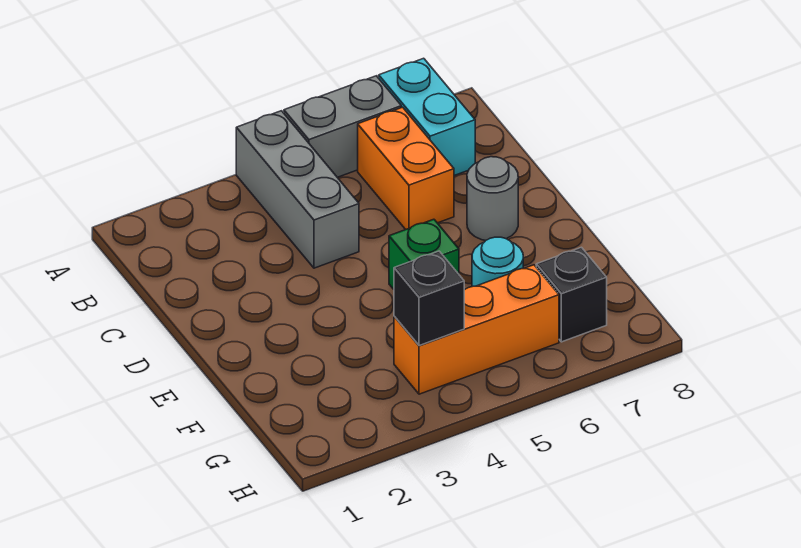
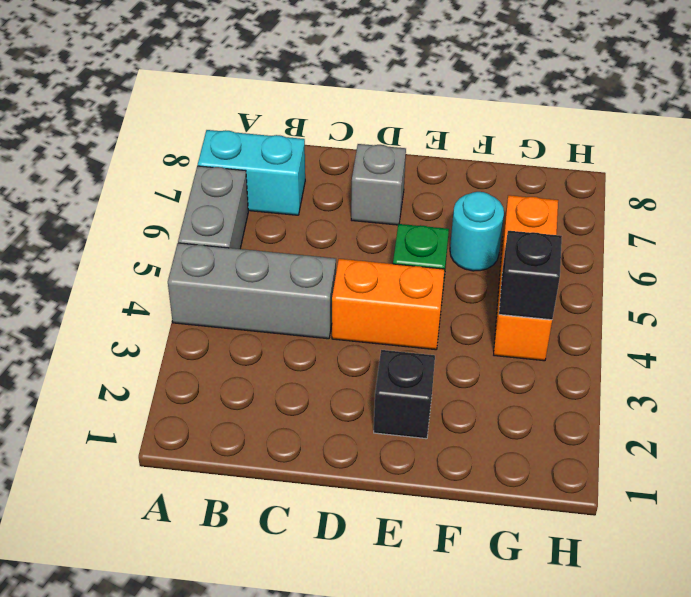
orange brick B6:C6 level 1 -> orange brick D4:E4 level 1
grey round brick D7 level 1 -> grey brick D7 level 1
black brick G7 level 1 -> black brick E2 level 1

